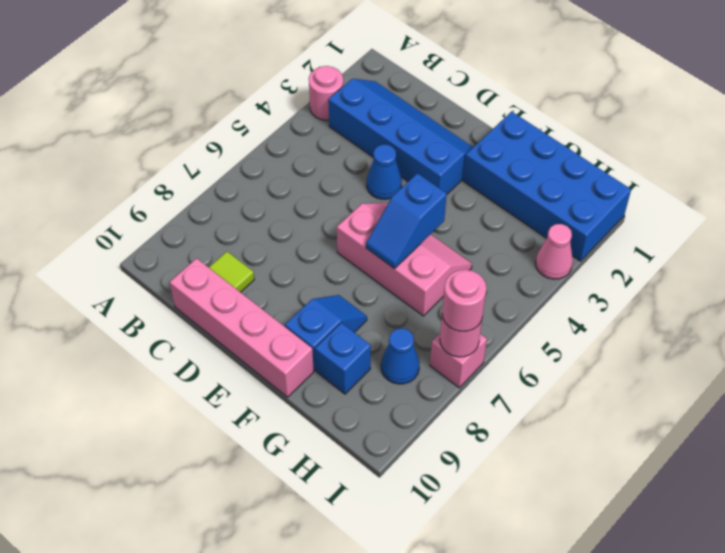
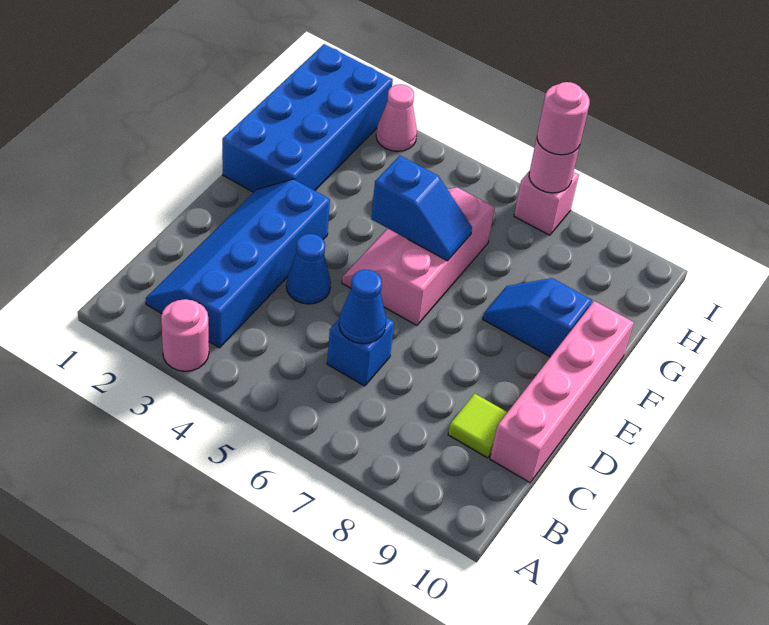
blue brick G9 level 1 -> blue brick C6 level 1
blue cone H8 level 1 -> blue cone C6 level 2

